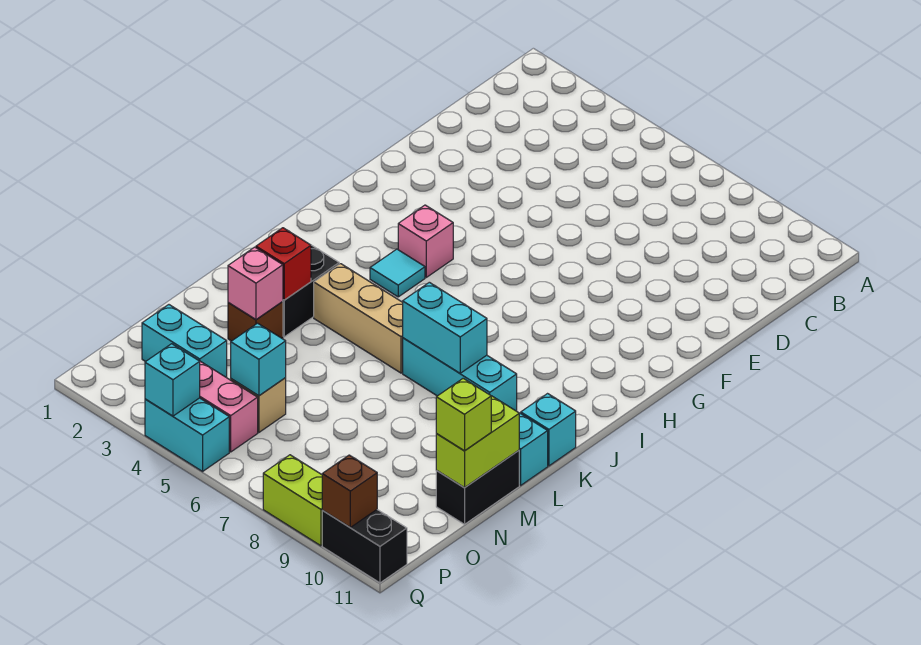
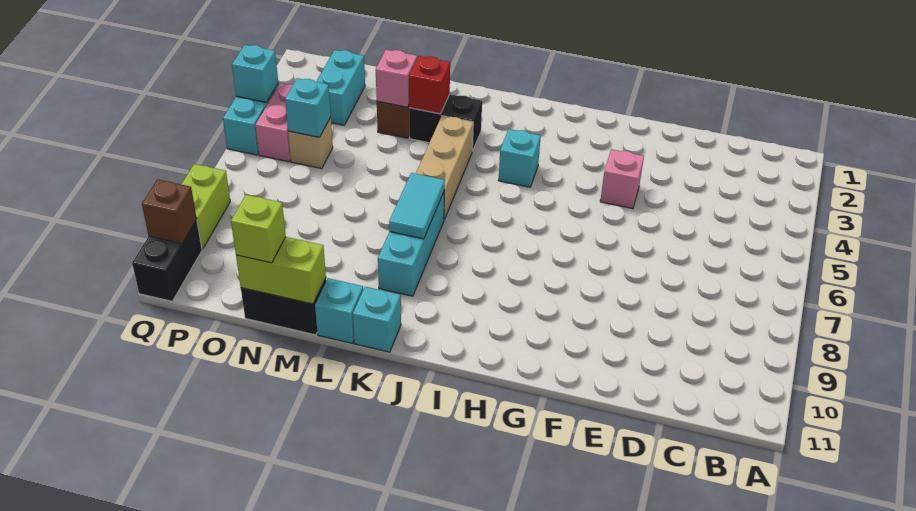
pink brick H4 level 1 -> pink brick F4 level 1
cyan tile I4 level 1 -> cyan brick I4 level 1
cyan brick K7:K8 level 2 -> cyan tile K7:K8 level 2

